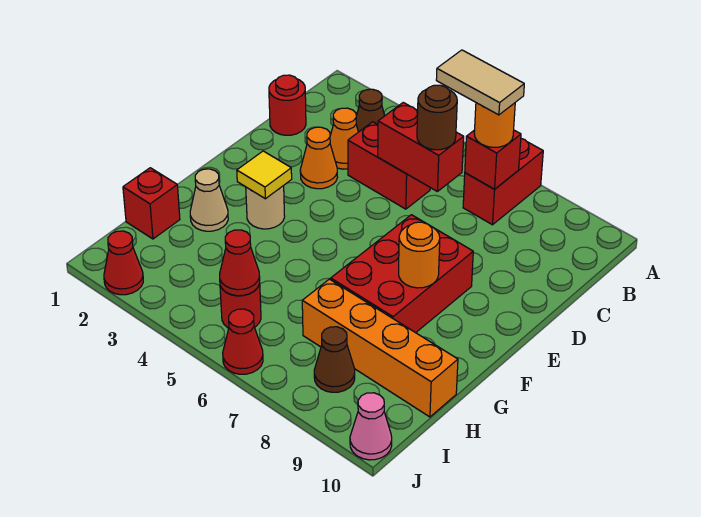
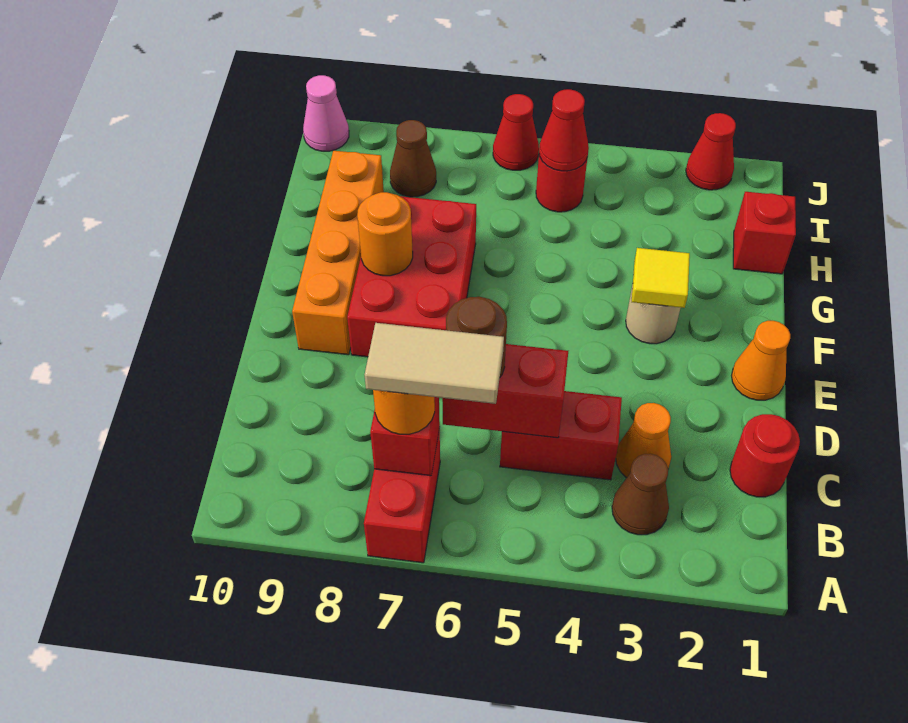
orange cone D3 level 1 -> orange cone E1 level 1
tan cone G2 level 1 -> none
orange brick H7:H10 level 1 -> orange brick E9:H9 level 1

